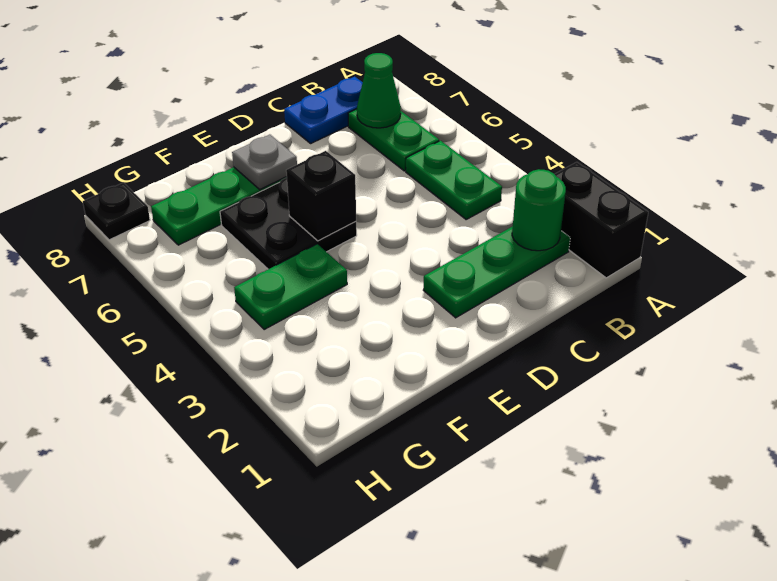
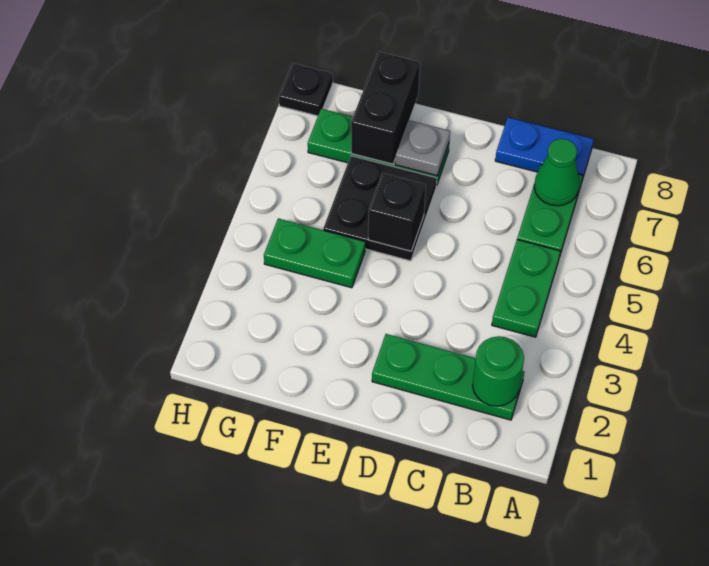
black brick A1:A2 level 1 -> black brick F7:F8 level 2

